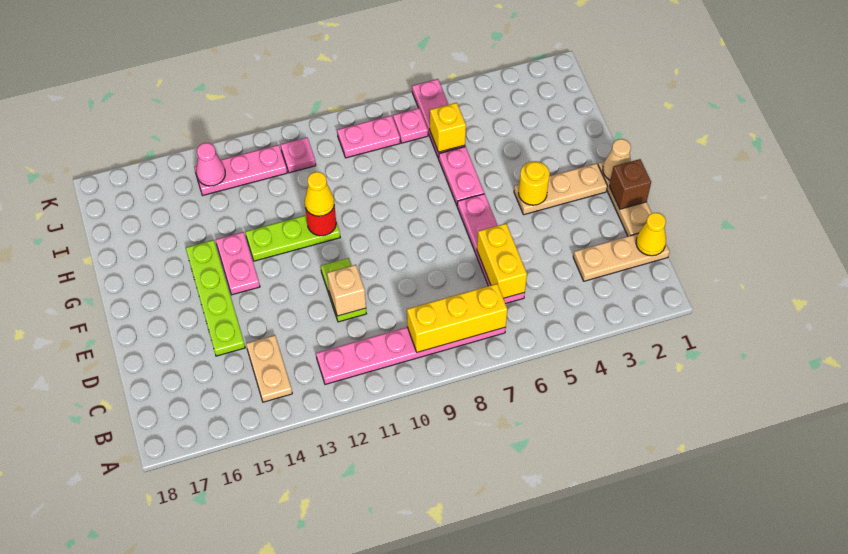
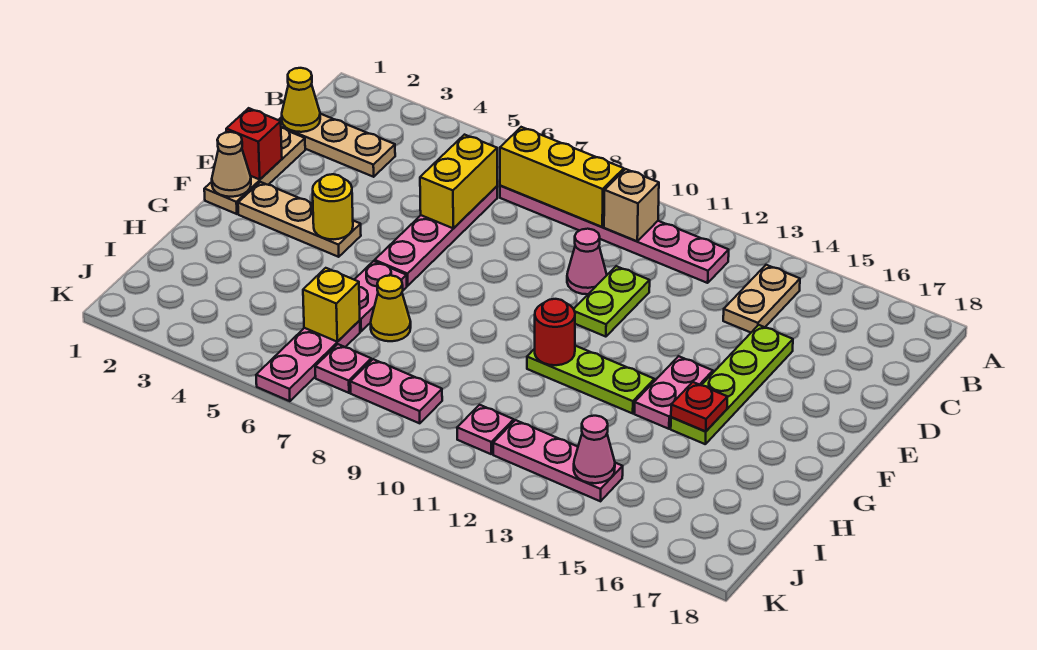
none -> pink cone D10 level 1
tan brick D11 level 2 -> tan brick B10 level 2
brown brick E1 level 2 -> red brick E1 level 2
yellow cone G11 level 3 -> yellow cone H7 level 1
none -> red plate G15 level 2

